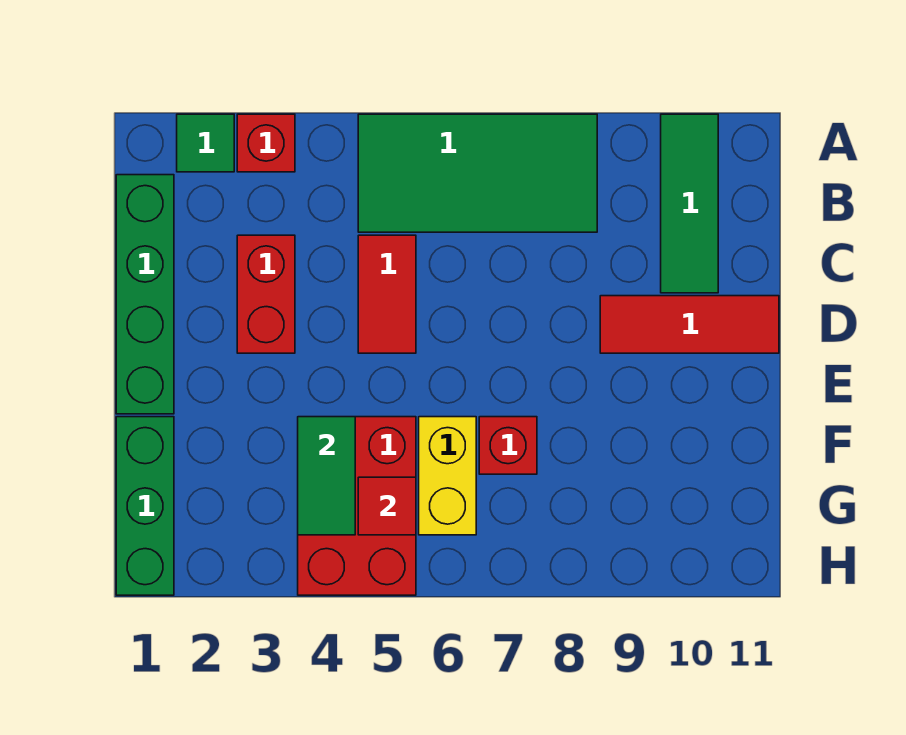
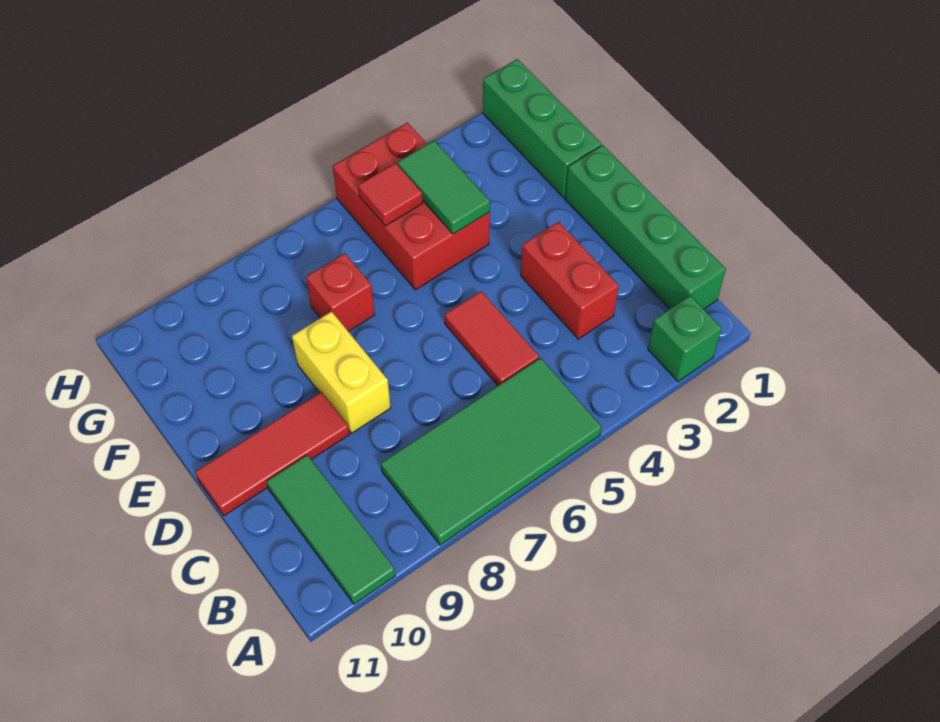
green tile A2 level 1 -> green brick A2 level 1
red brick A3 level 1 -> none
yellow brick F6:G6 level 1 -> yellow brick D8:E8 level 1

